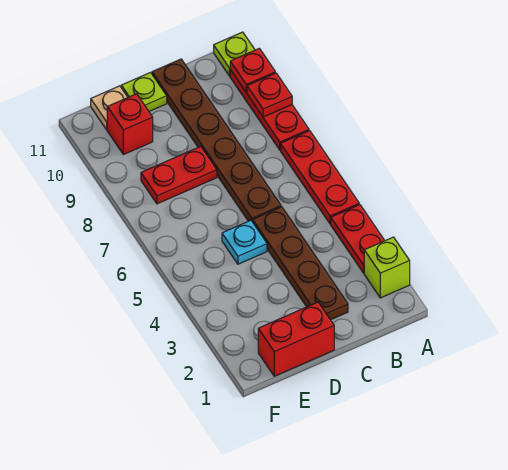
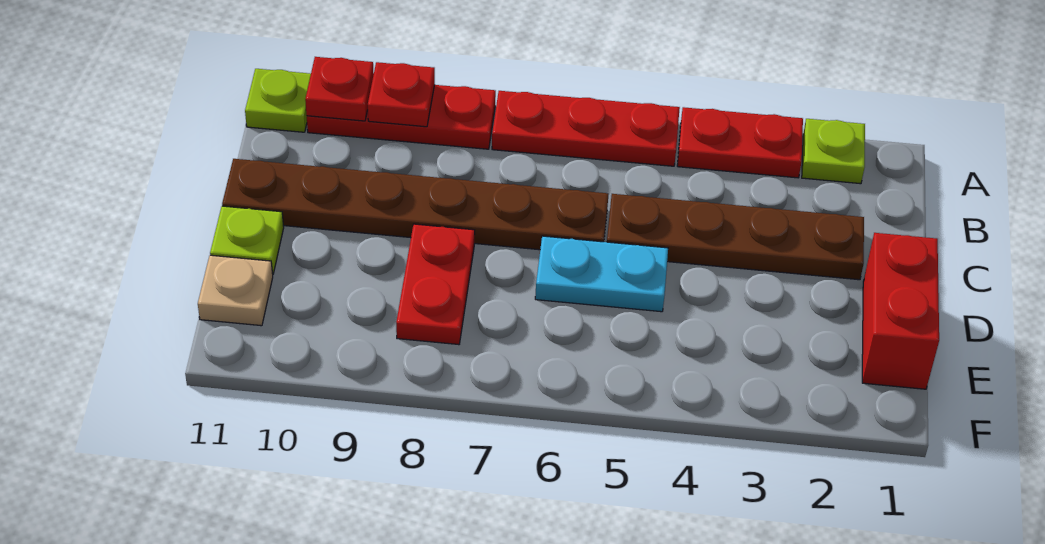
lime brick A2 level 1 -> lime plate A2 level 1
cyan plate D5 level 1 -> cyan plate D5:D6 level 1
red brick E10 level 1 -> none

